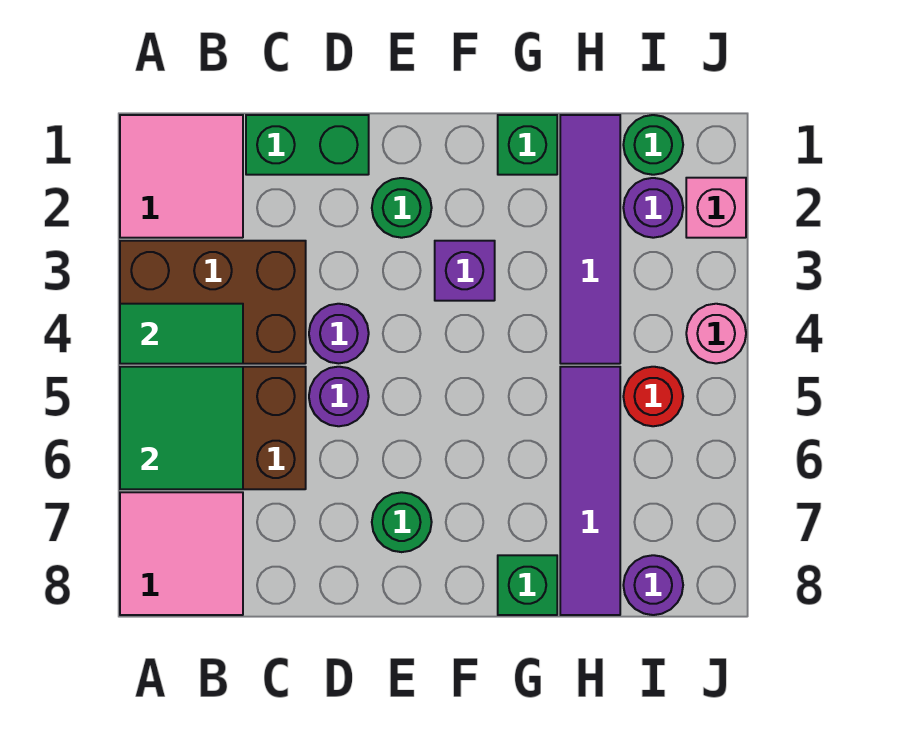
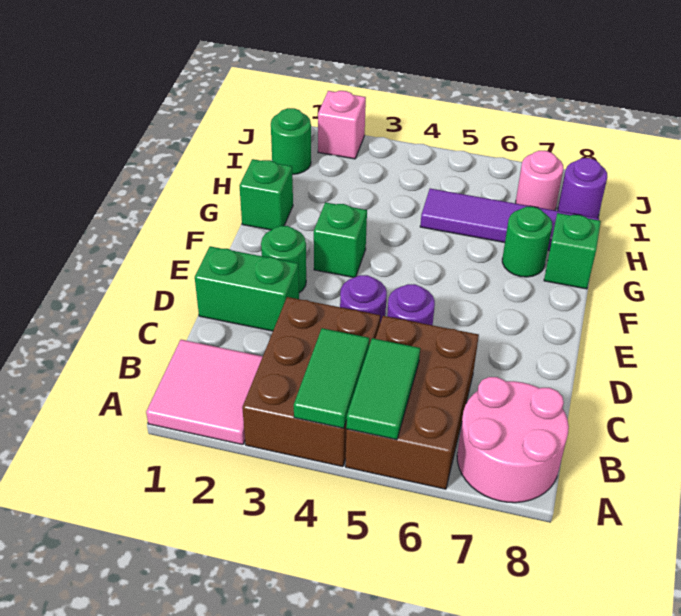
green tile A5:B6 level 2 -> green tile A5:B5 level 2
pink tile A7:B8 level 1 -> pink round brick A7:B8 level 1
green brick C1:D1 level 1 -> green brick D1:D2 level 1
green round brick E7 level 1 -> green round brick G7 level 1
purple brick F3 level 1 -> green brick F3 level 1
purple tile H1:H4 level 1 -> none
purple round brick I2 level 1 -> none
red round brick I5 level 1 -> none
pink round brick J4 level 1 -> pink round brick I7 level 1

